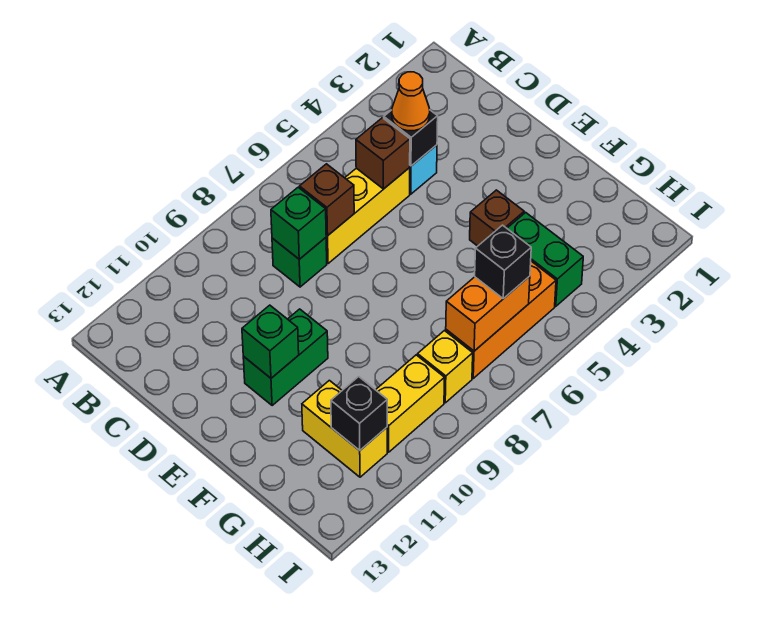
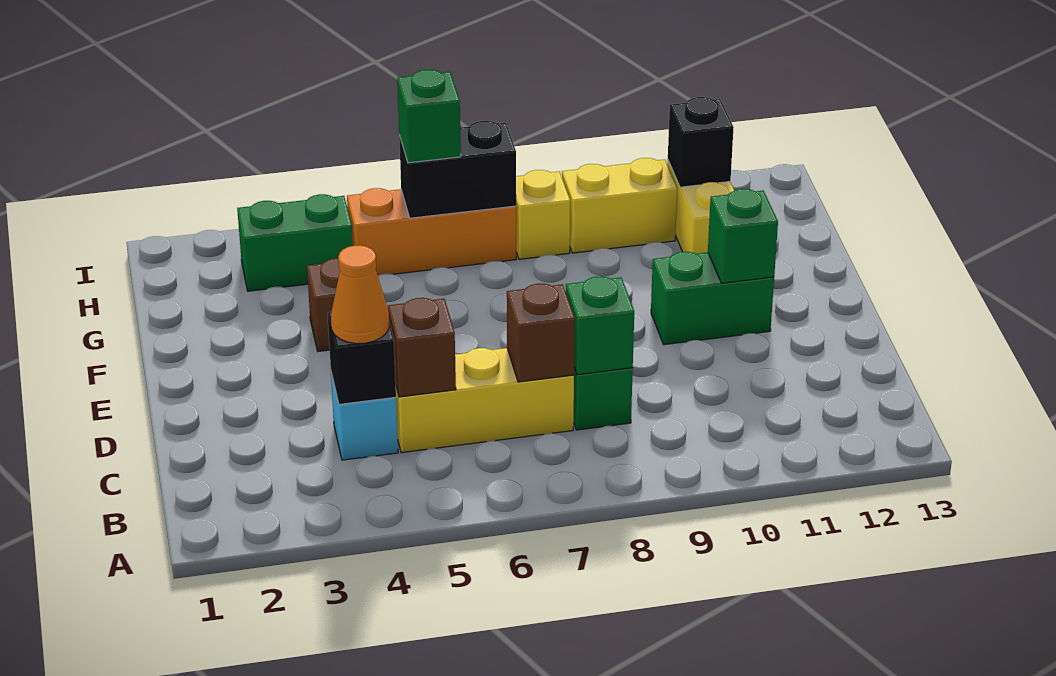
green brick G4:H4 level 1 -> green brick H3:H4 level 1
orange brick H6:H7 level 2 -> black brick H6:H7 level 2
black brick H6 level 3 -> green brick H6 level 3

